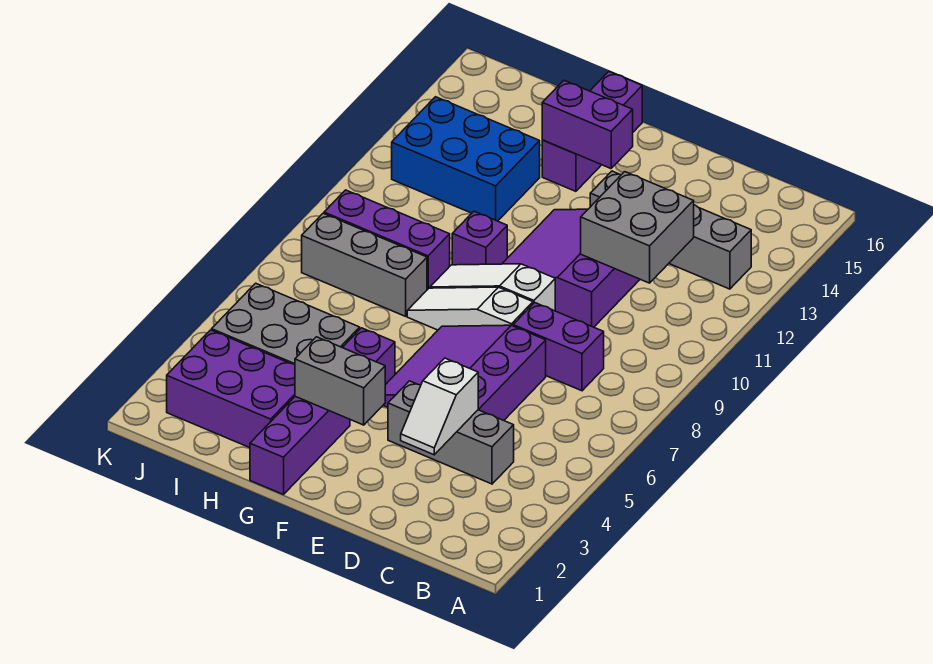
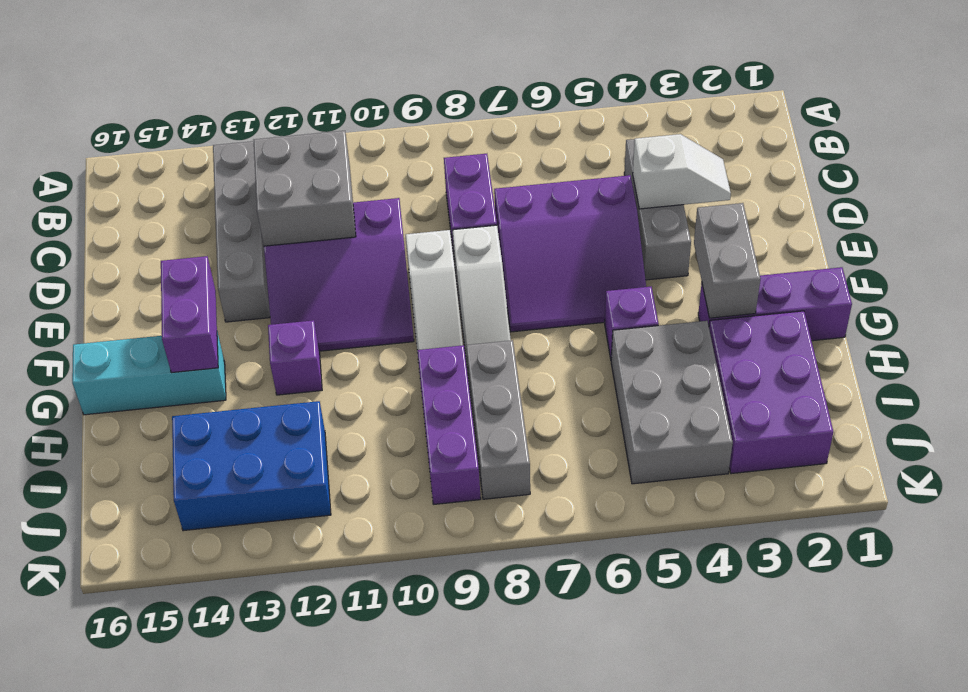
purple brick G10 level 1 -> purple brick G12 level 1
purple brick G14:G16 level 1 -> cyan brick G14:G16 level 1
blue brick H12:J13 level 1 -> blue brick I12:J14 level 1

